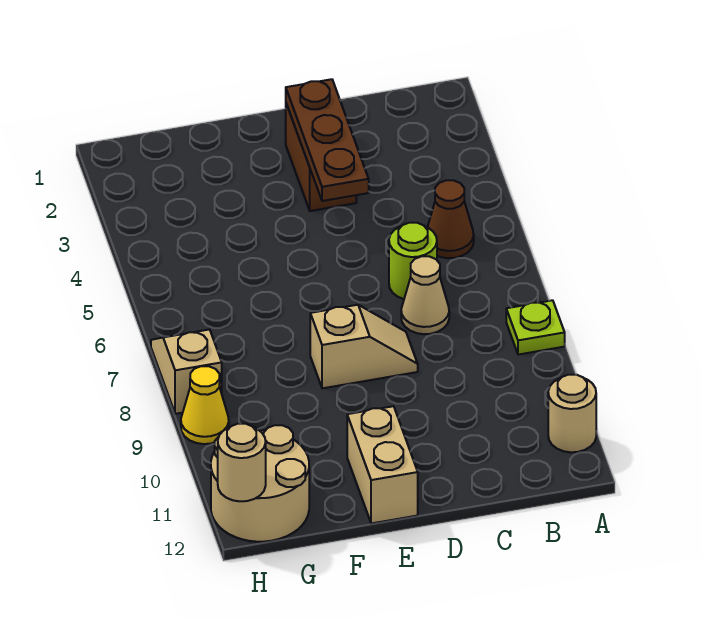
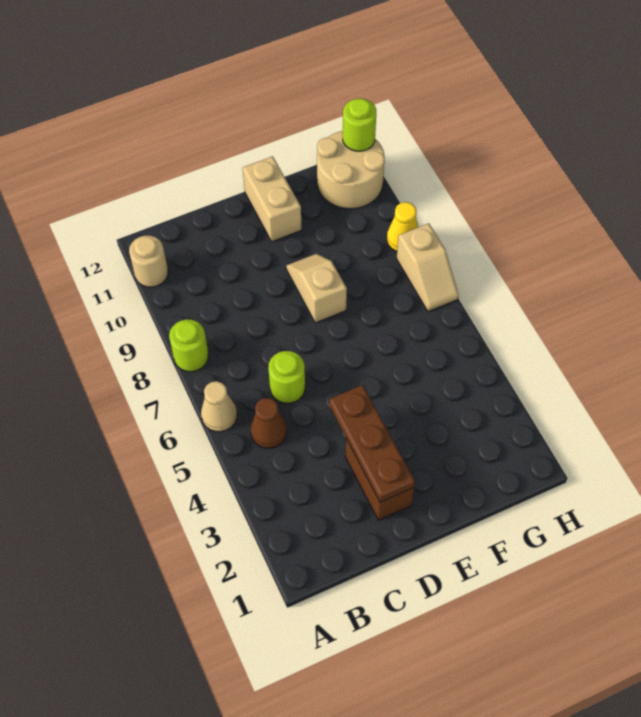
lime plate A8 level 1 -> lime round brick A8 level 1
tan cone C7 level 1 -> tan cone A6 level 1
tan slope D8:E8 level 1 top E -> tan slope E8:E9 level 1 top 8
tan round brick H12 level 2 -> lime round brick H12 level 2

